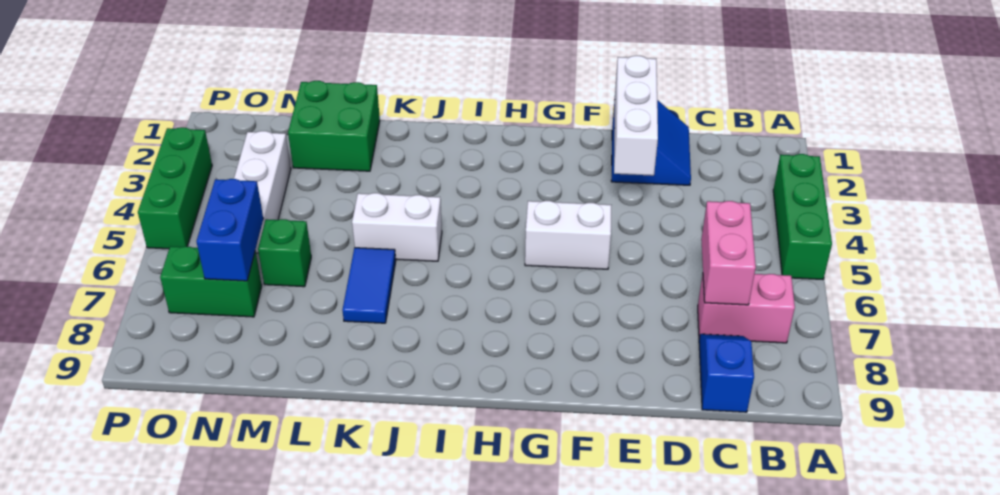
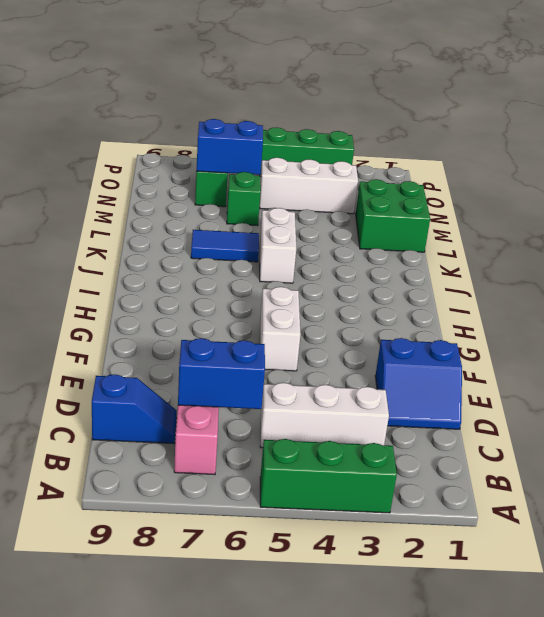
pink brick C6:C7 level 2 -> blue brick C6:C7 level 2
white brick E1:E3 level 2 -> white brick C3:C5 level 1

